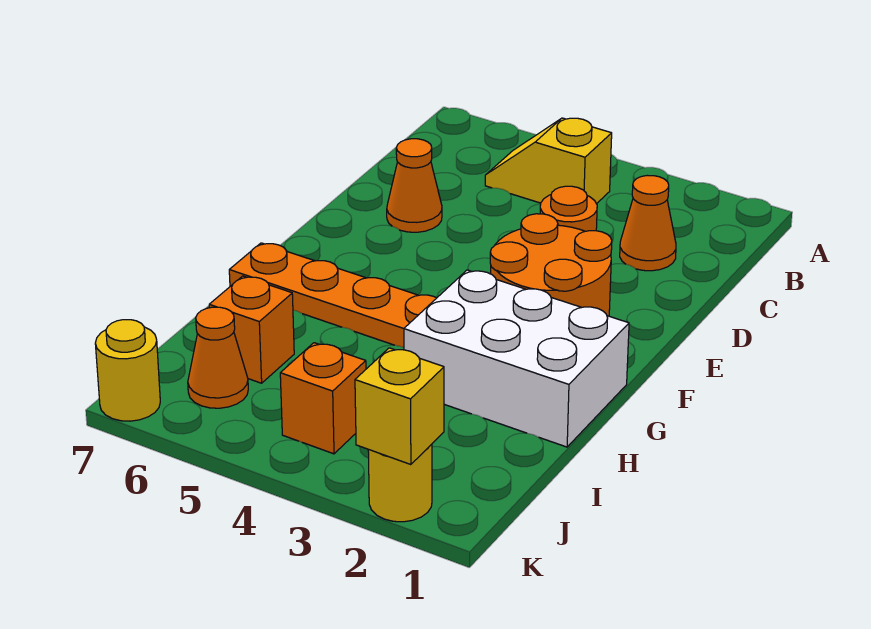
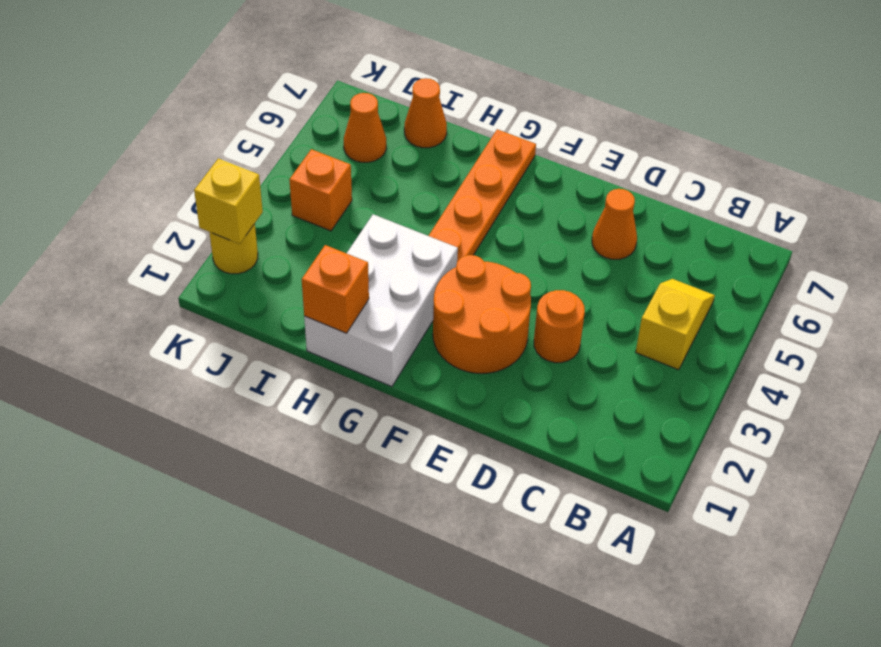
orange cone C2 level 1 -> orange cone I7 level 1
orange brick I6 level 1 -> orange brick H1 level 2
yellow round brick K7 level 1 -> none

